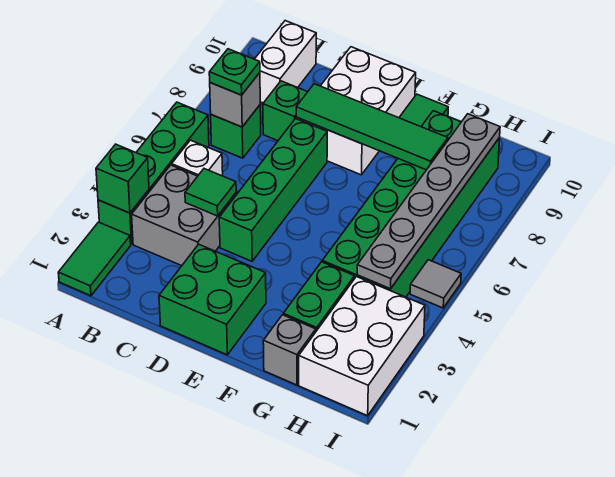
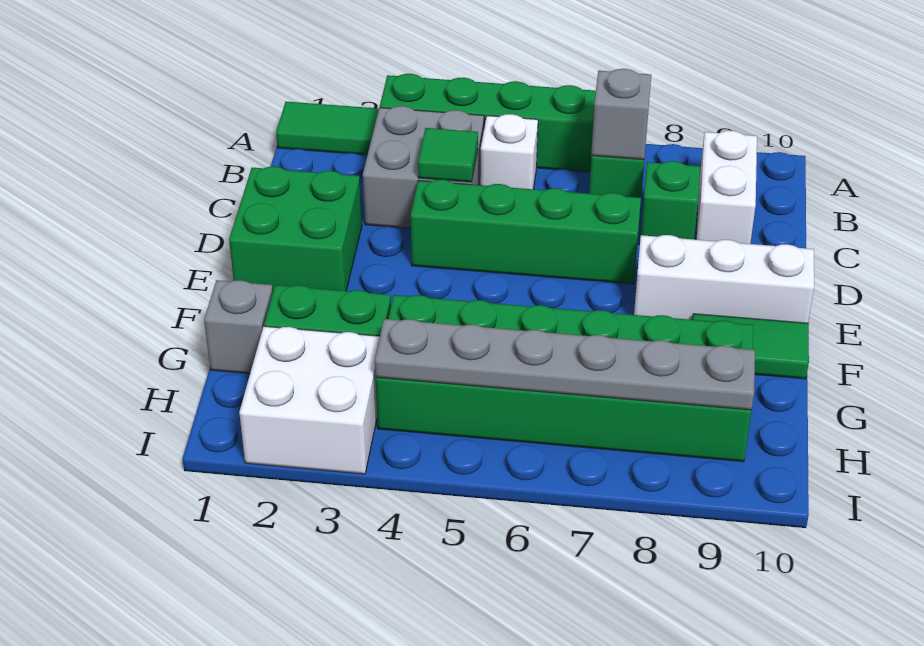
green brick A3 level 2 -> none
green plate B7 level 3 -> none
white brick B9:B10 level 1 -> white brick B9:C9 level 1
white brick D8:E10 level 1 -> white brick E8:E10 level 1
green tile D8:G8 level 2 -> none
white brick H1:I3 level 1 -> white brick H2:I3 level 1
grey tile I5 level 1 -> none

